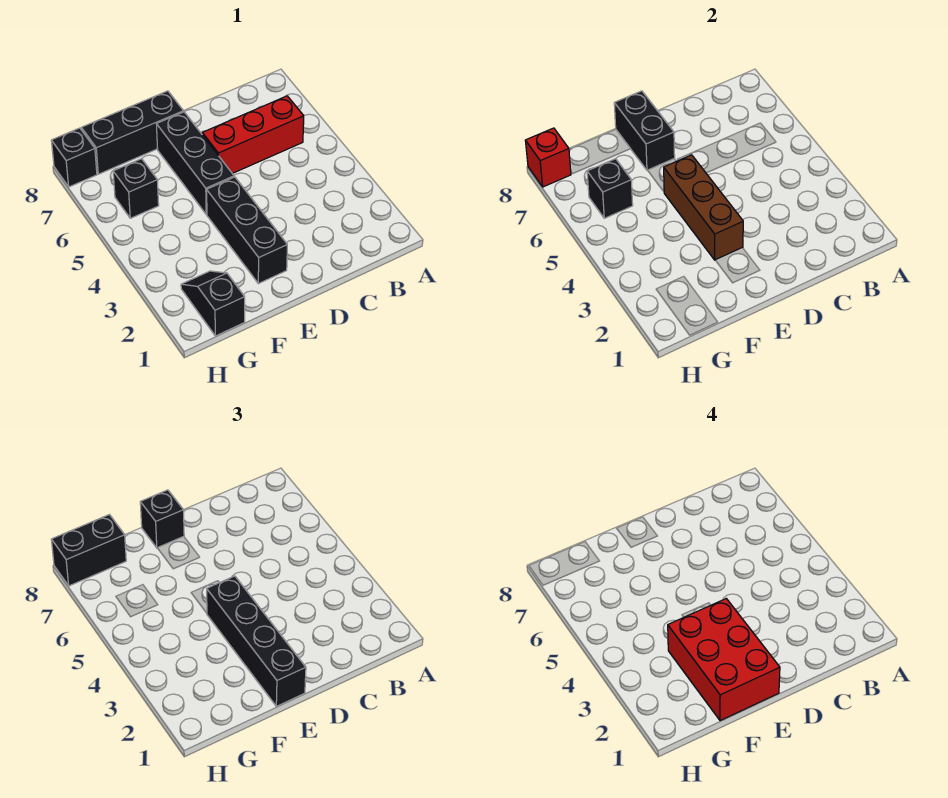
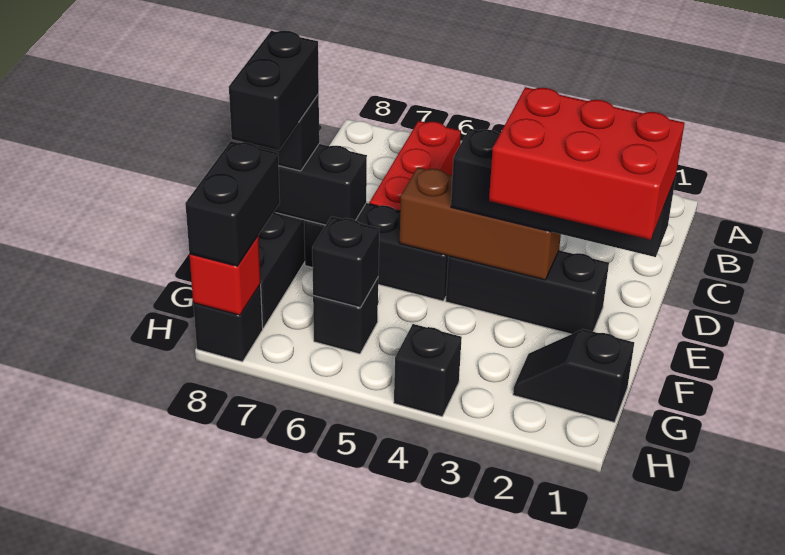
none -> black brick E8:F8 level 4
none -> black brick H4 level 1

